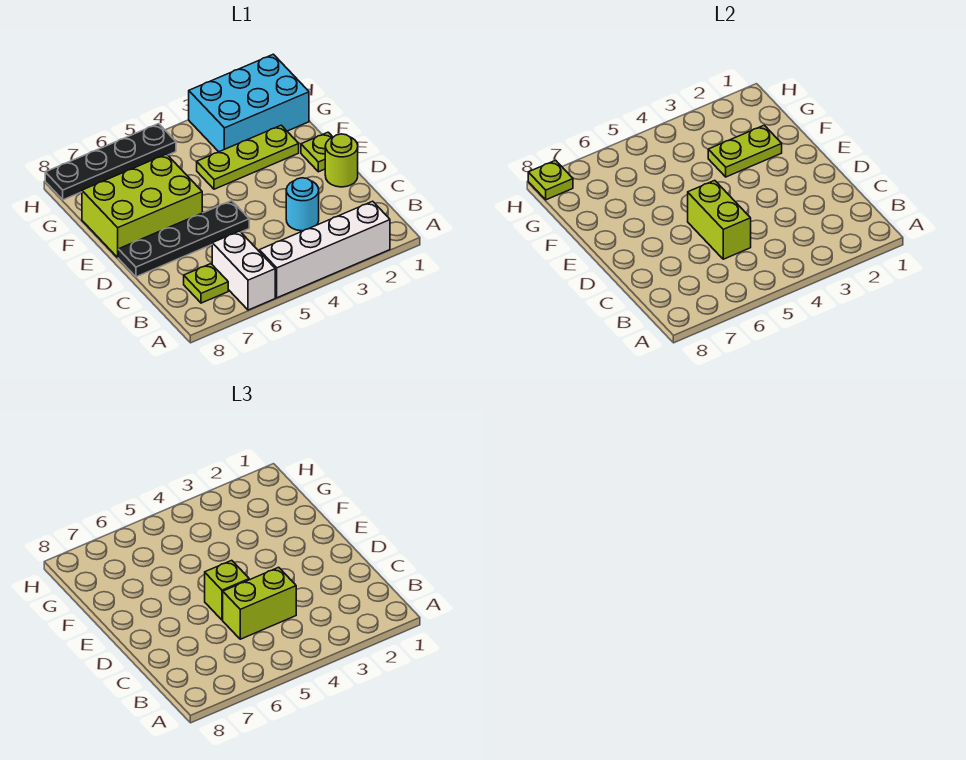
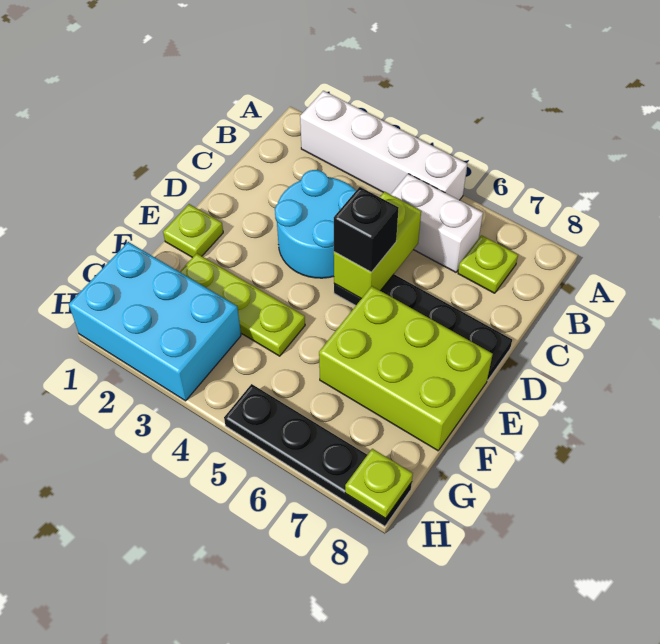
white brick A6:B6 level 1 -> white brick B5:B6 level 1
cyan round brick C3 level 1 -> cyan round brick C3:D4 level 1
lime brick C4:C5 level 3 -> none
lime round brick D1 level 1 -> none
lime brick D5 level 3 -> black brick D5 level 3
lime plate F2:F3 level 2 -> none

